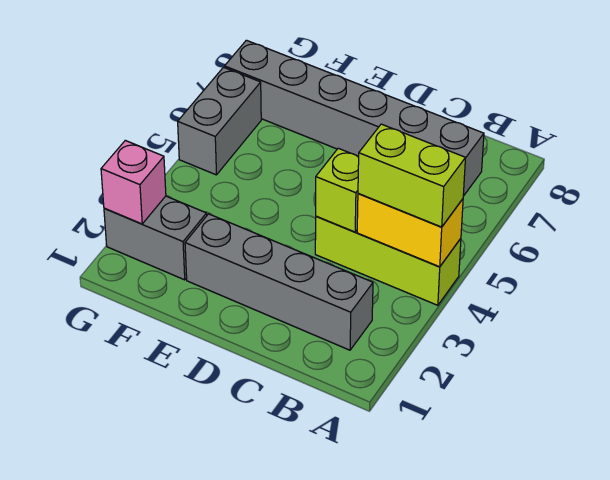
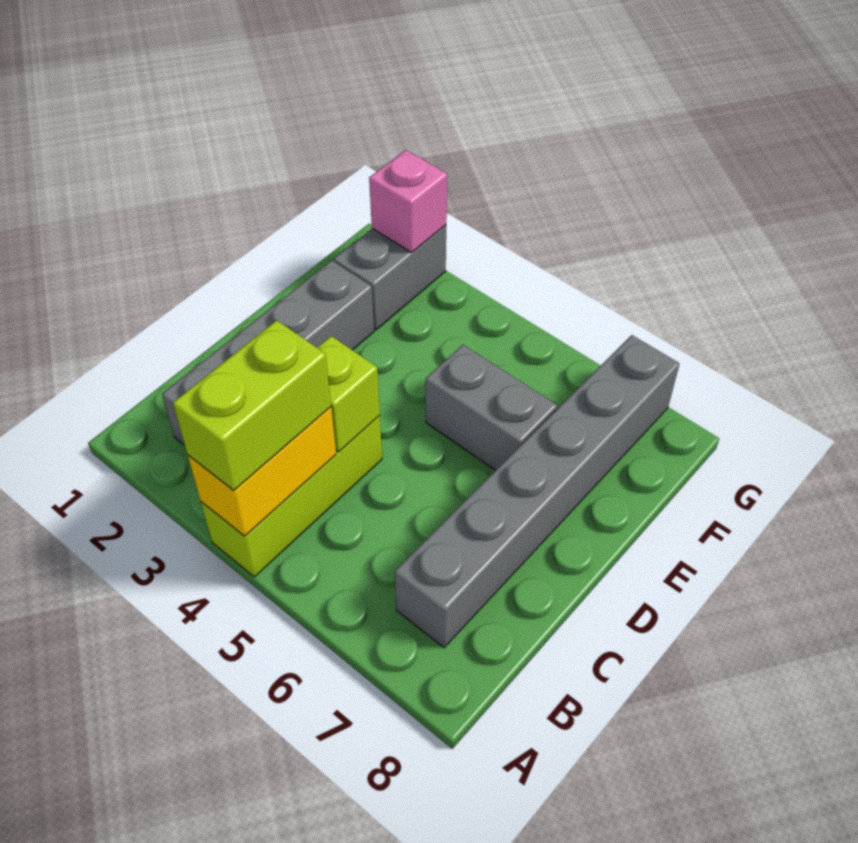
grey brick G5:G6 level 1 -> grey brick E5:E6 level 1

